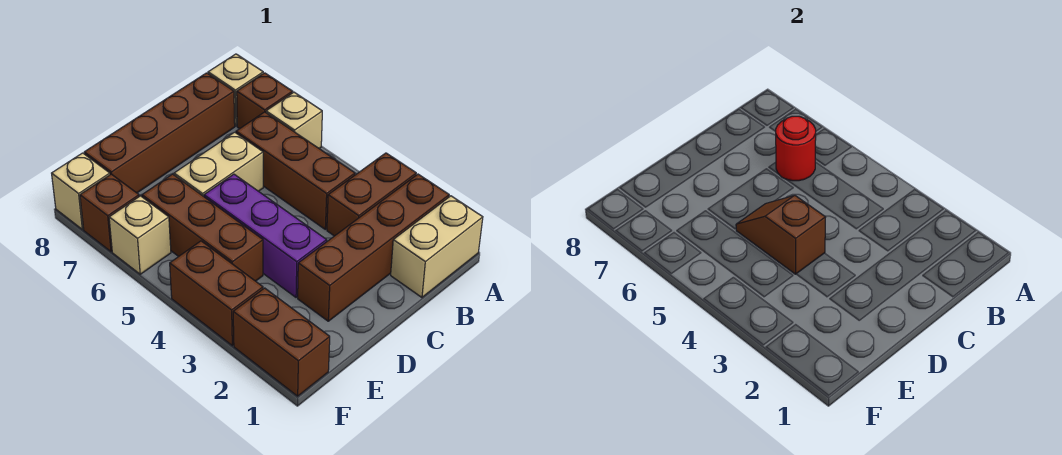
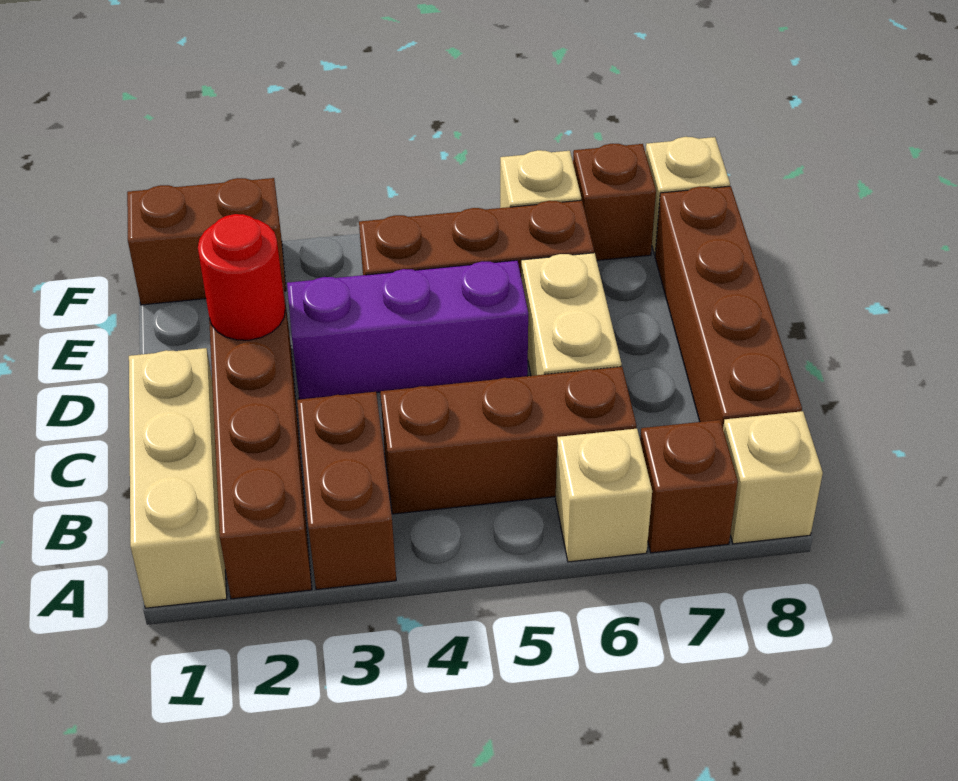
tan brick A1:B1 level 1 -> tan brick A1:C1 level 1
red round brick B6 level 2 -> red round brick D2 level 2
brown slope D4:D5 level 2 top 4 -> none
brown brick F3:F4 level 1 -> none

